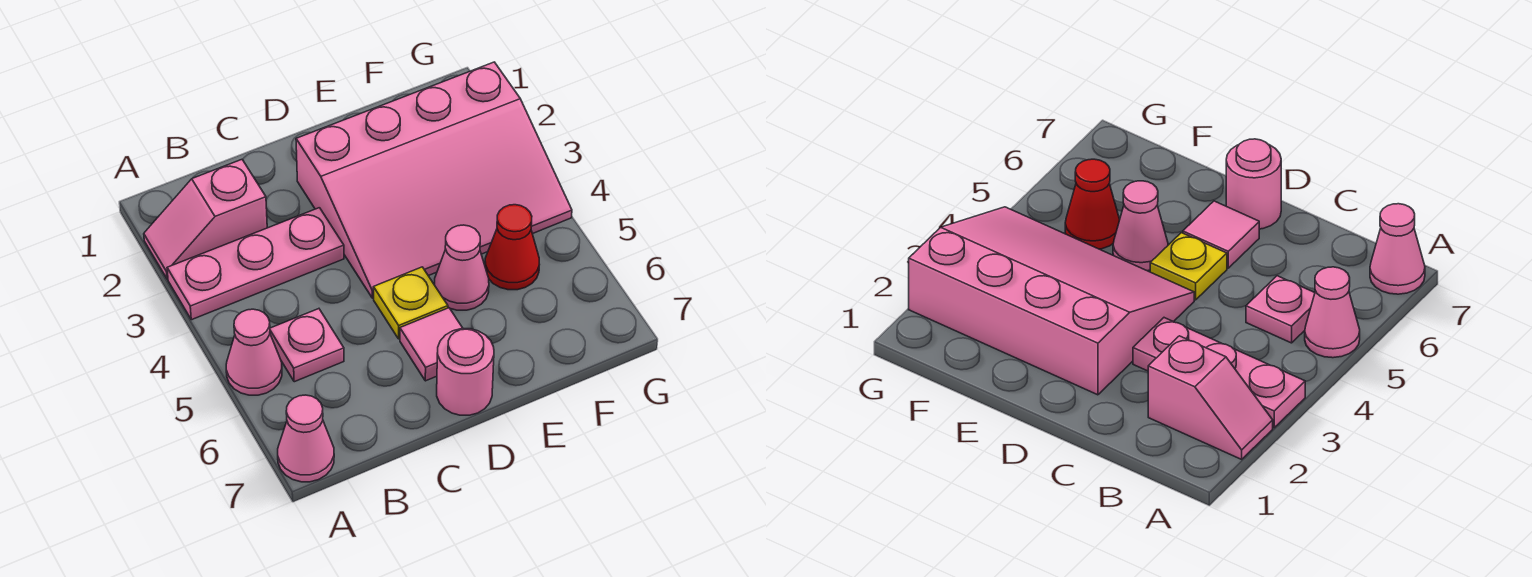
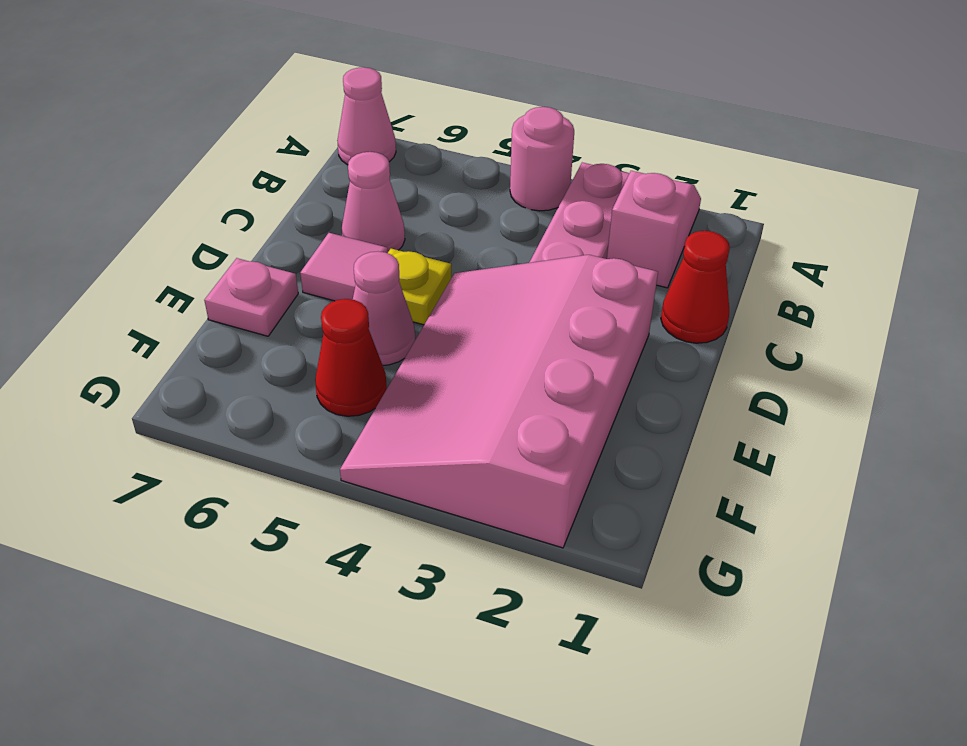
pink cone A5 level 1 -> pink cone C6 level 1
pink plate B5 level 1 -> pink plate E7 level 1
none -> red cone C1 level 1
pink round brick D7 level 1 -> pink round brick A4 level 1

